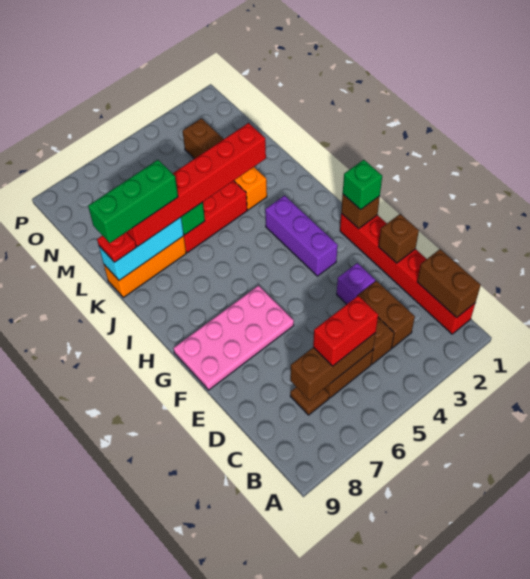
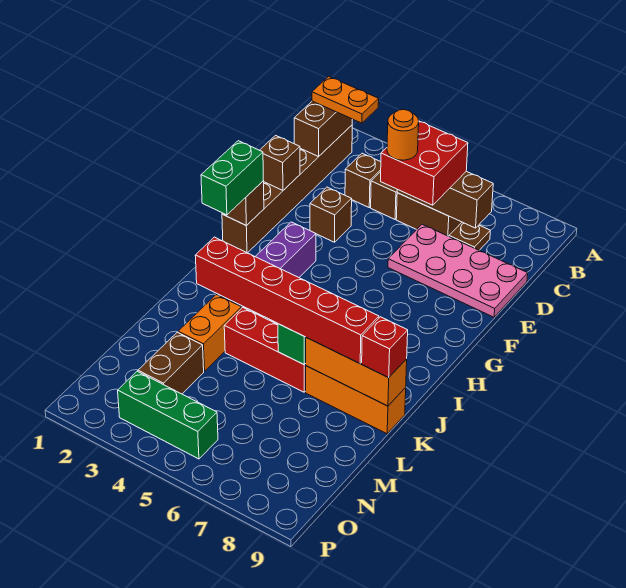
red brick B1:G1 level 1 -> brown brick B1:G1 level 1
none -> orange plate B1:B2 level 3
brown brick C3:D3 level 1 -> brown brick C3 level 1
red brick C5:C6 level 3 -> red brick C5:D6 level 3
none -> orange round brick D5 level 4
purple brick E3 level 1 -> brown brick E3 level 1
pink plate F6:G9 level 1 -> pink plate D6:E9 level 1
green brick G1 level 3 -> green brick G1:H1 level 3
cyan brick K7:K9 level 2 -> orange brick K7:K9 level 2
green brick K7:K9 level 4 -> green brick O3:O5 level 1
red plate K9 level 3 -> red brick K9 level 3

